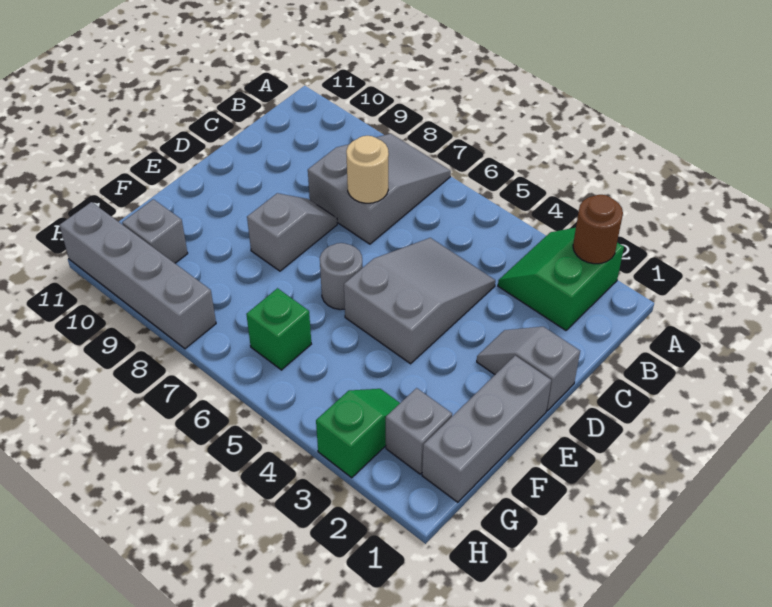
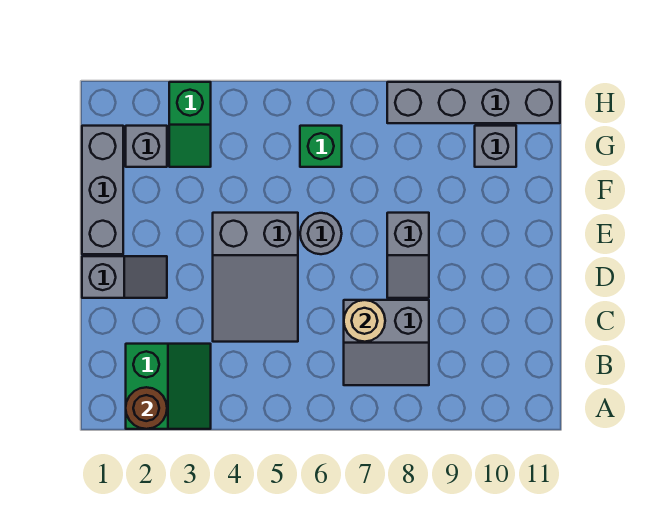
grey slope A7:C8 level 1 top C -> grey slope B7:C8 level 1 top C

